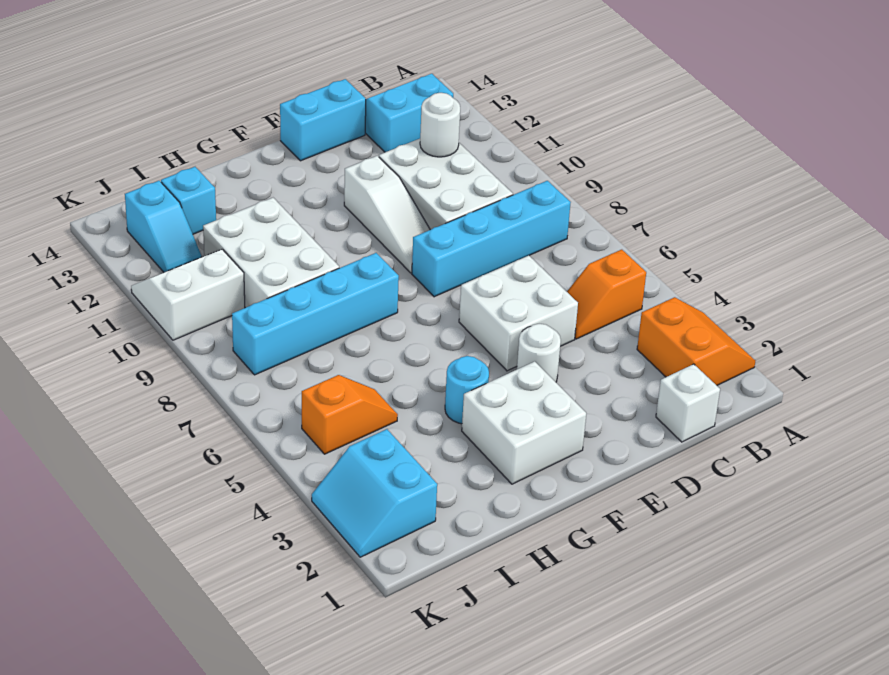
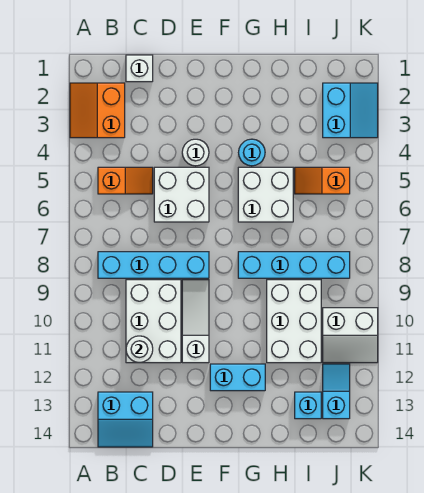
cyan brick D14:E14 level 1 -> cyan brick F12:G12 level 1
white brick F2:G3 level 1 -> white brick G5:H6 level 1

